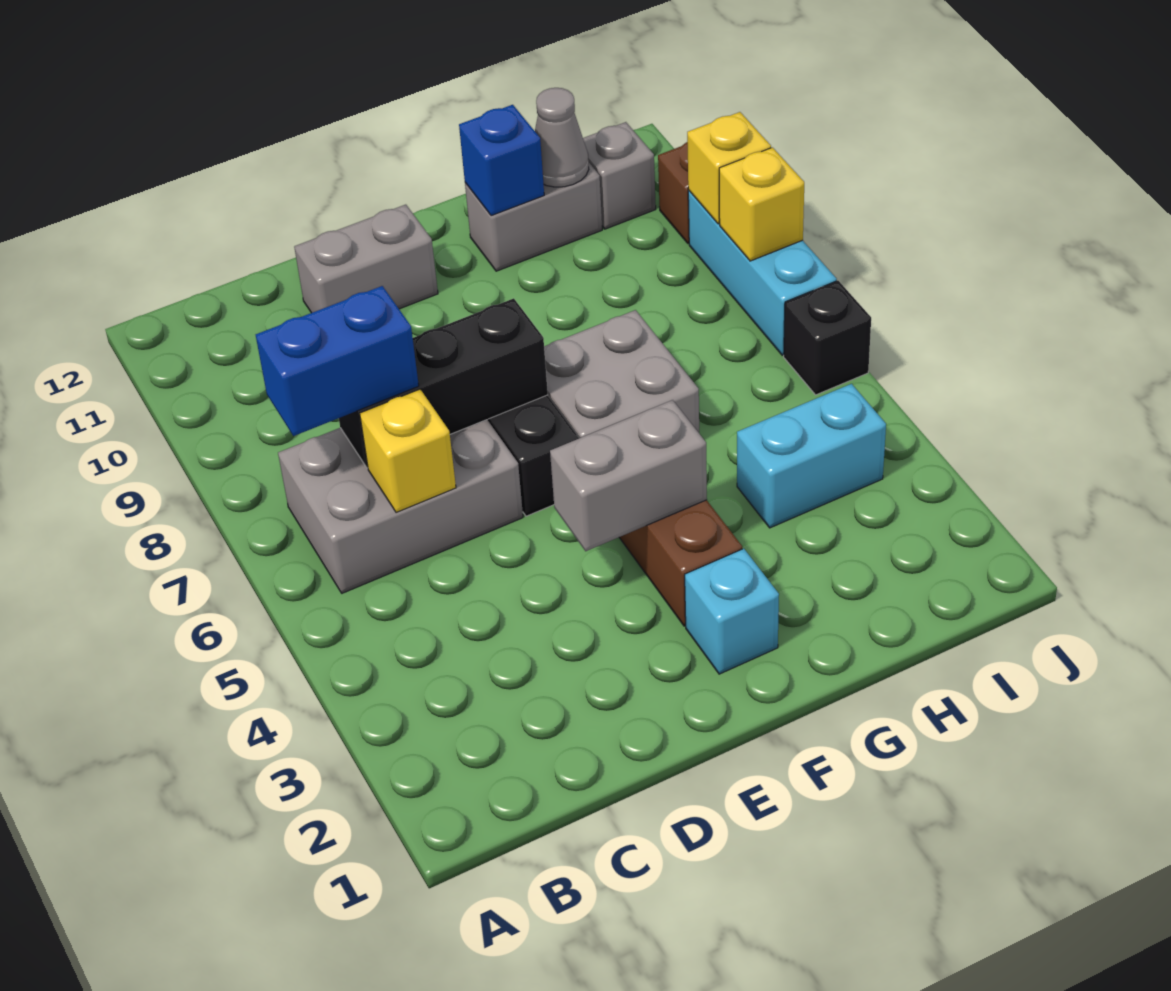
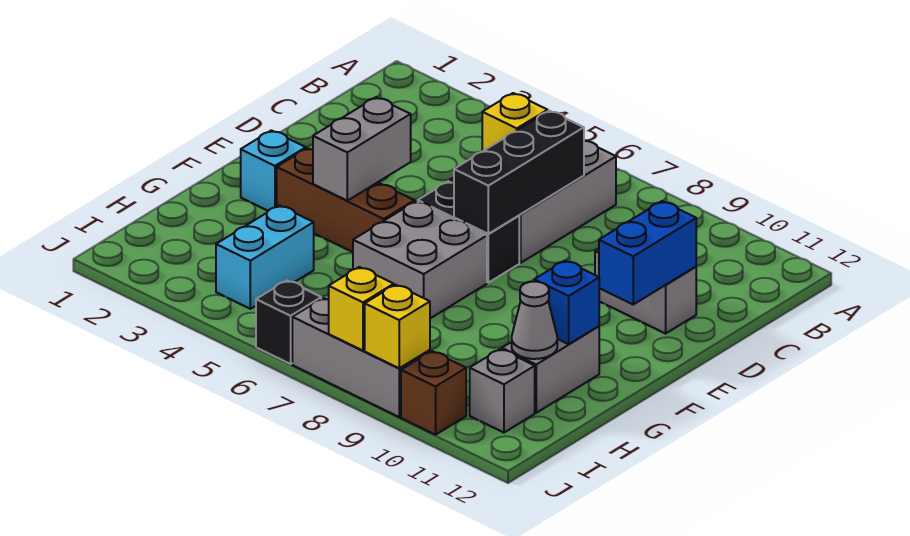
blue brick B7:C7 level 3 -> blue brick D11:E11 level 2
grey brick D11:E11 level 1 -> grey brick D10:D11 level 1
cyan brick J7:J9 level 1 -> grey brick J7:J9 level 1

